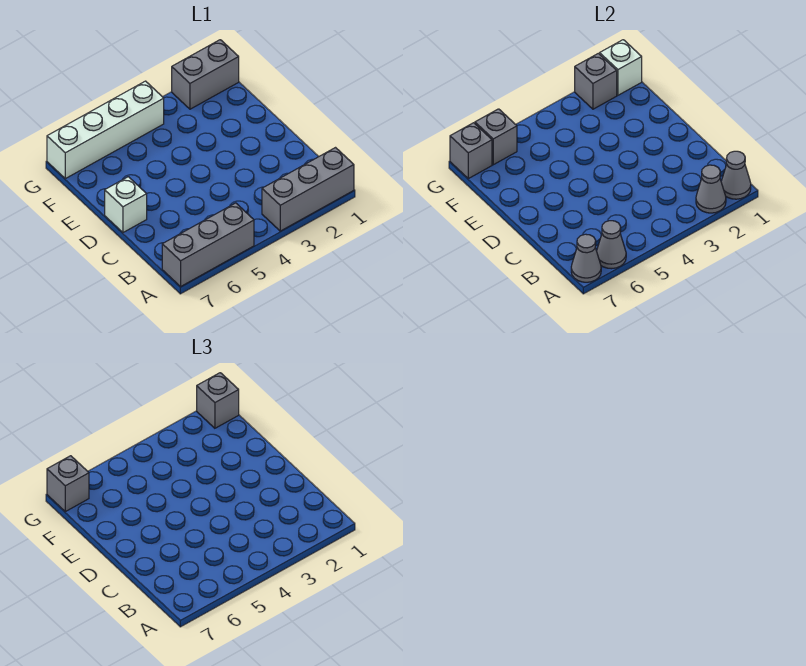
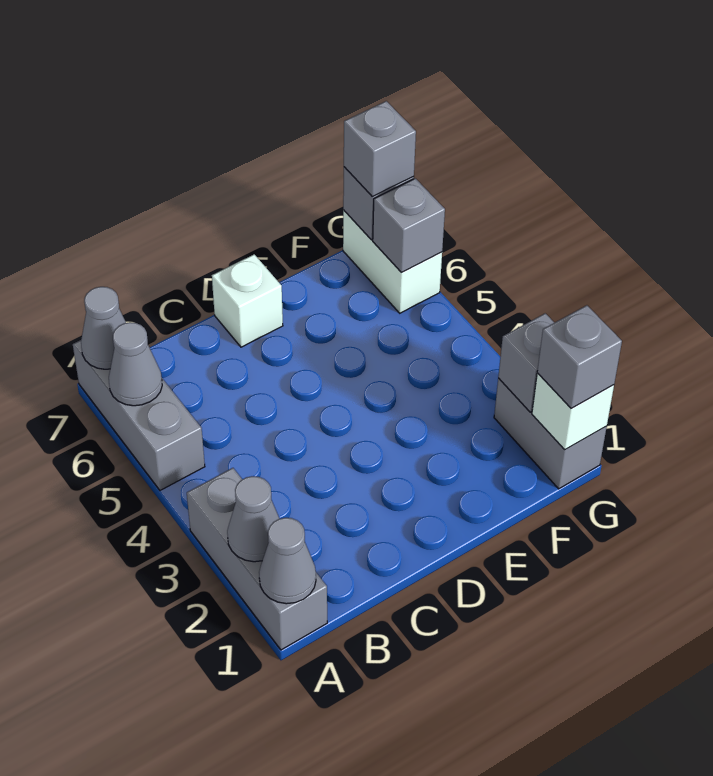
white brick G4:G7 level 1 -> white brick G6:G7 level 1

